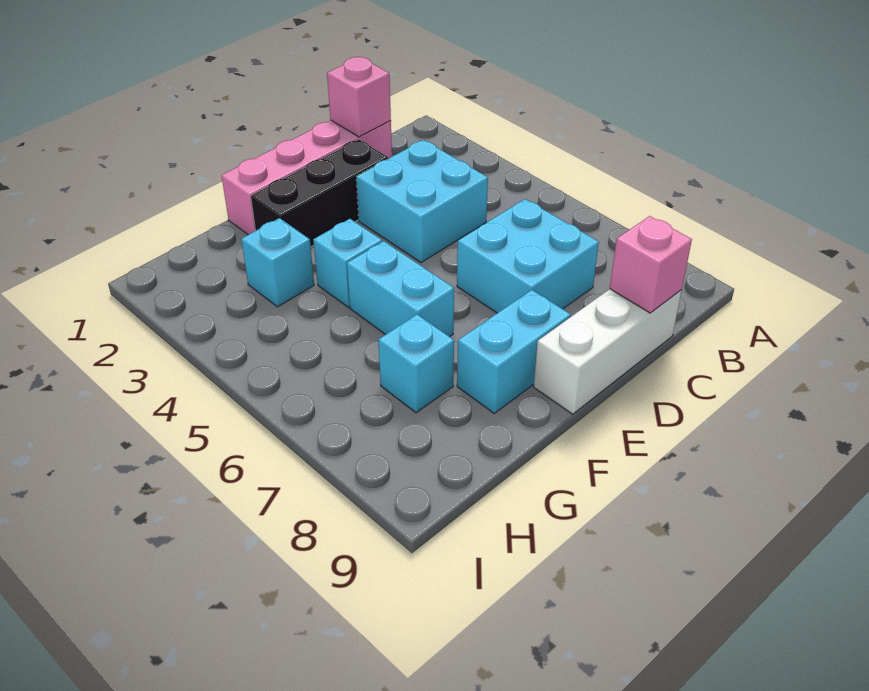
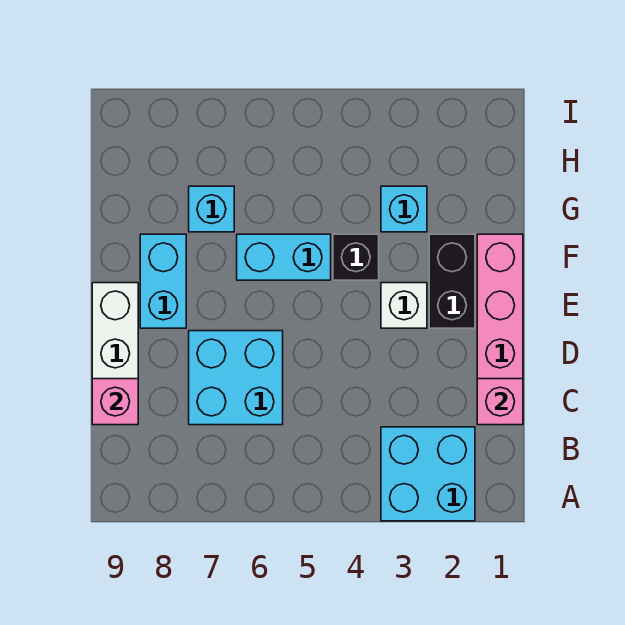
cyan brick C3:D4 level 1 -> cyan brick A2:B3 level 1
black brick D2:F2 level 1 -> black brick E2:F2 level 1
none -> white brick E3 level 1
cyan brick F4 level 1 -> black brick F4 level 1

